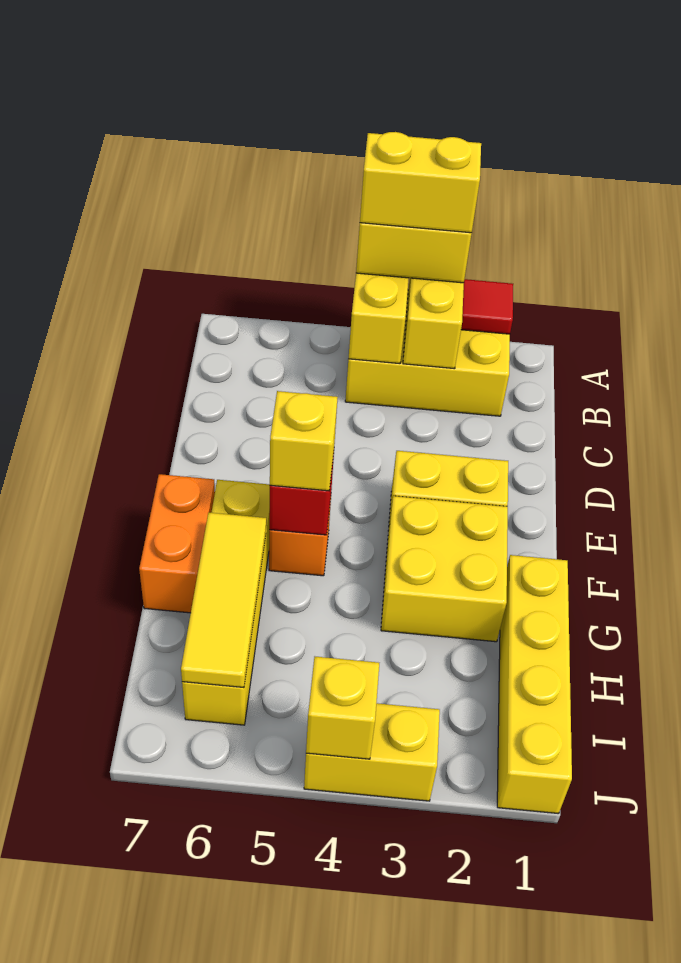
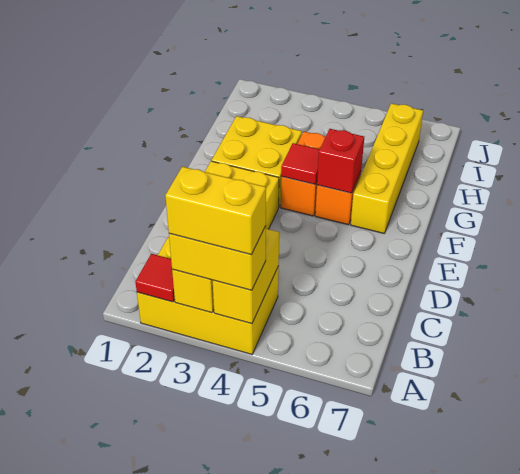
none -> red tile F4 level 2
yellow brick F5 level 3 -> none
orange brick F7:G7 level 1 -> orange brick F4:G4 level 1
yellow brick G1:J1 level 1 -> none
yellow tile G6:I6 level 2 -> none
yellow brick J3:J4 level 1 -> none
yellow brick J4 level 2 -> none

